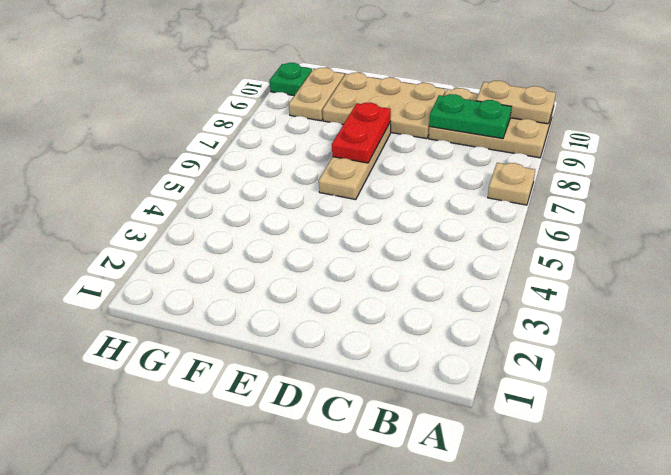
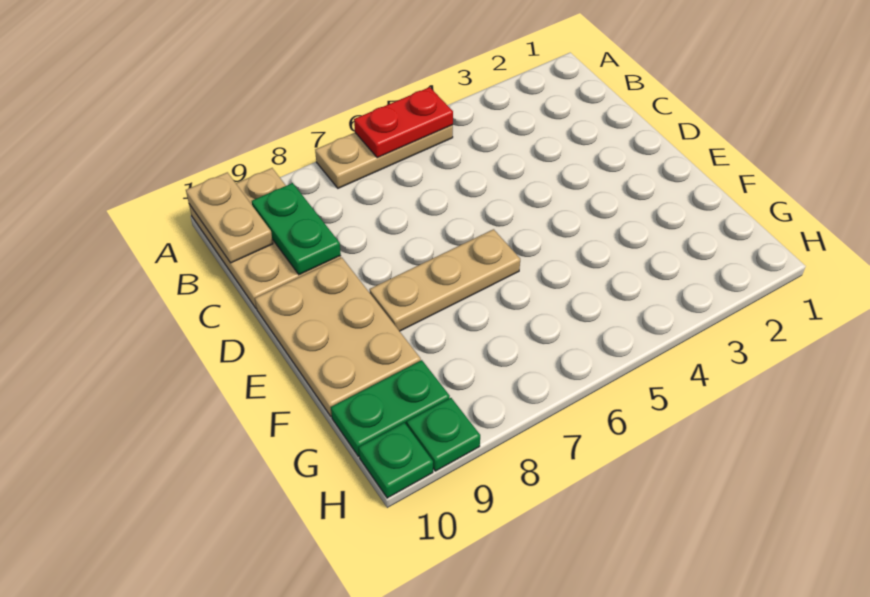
tan plate A7 level 1 -> tan plate A5:A7 level 1
red plate E7:E8 level 2 -> red plate A5:A6 level 2
tan plate G9:G10 level 1 -> green plate G9:G10 level 1
none -> green plate H9 level 1

